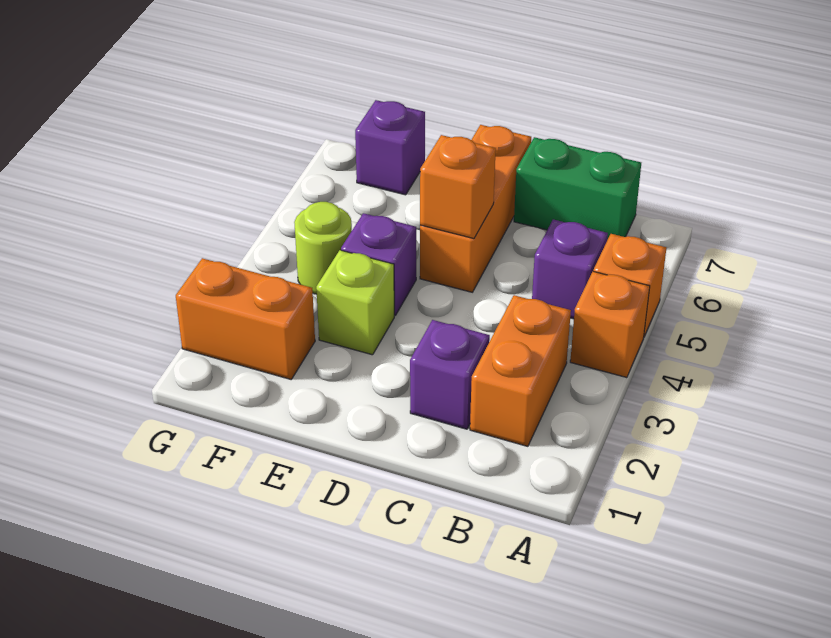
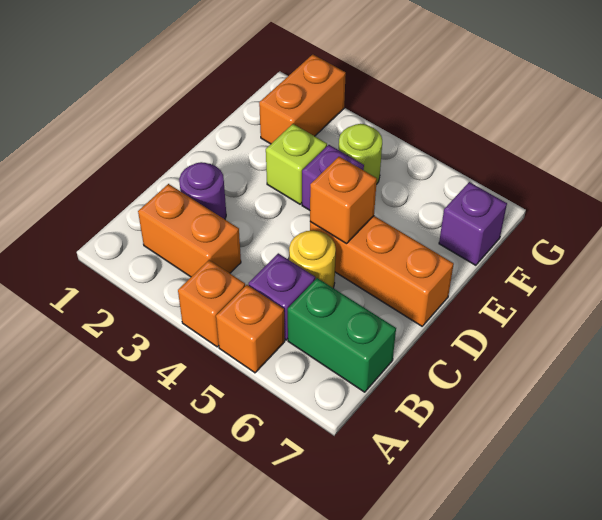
green brick B7:C7 level 1 -> green brick B6:B7 level 1
purple brick C2 level 1 -> purple round brick C2 level 1
none -> yellow round brick C5 level 1

